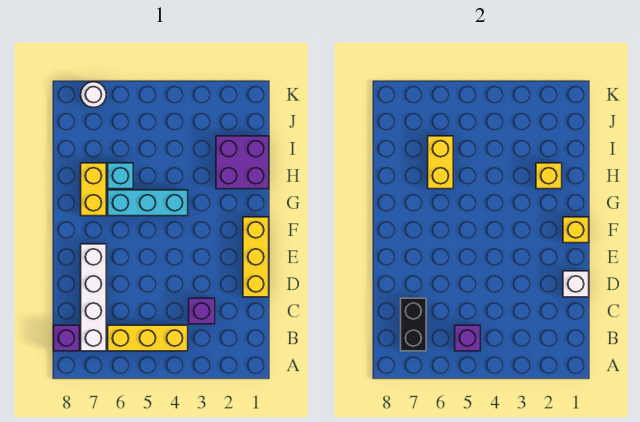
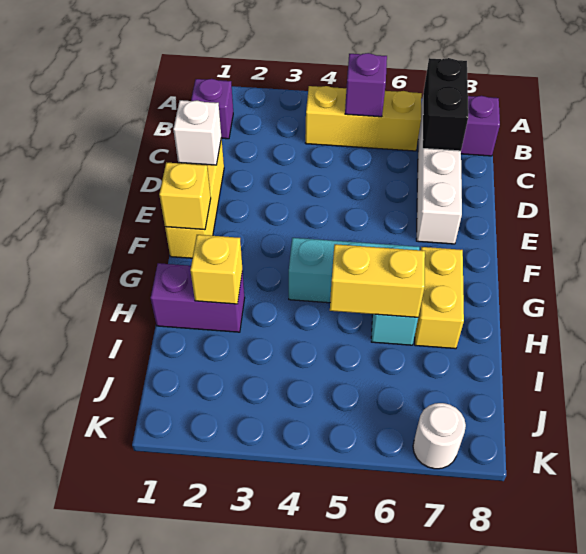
purple brick C3 level 1 -> purple brick B1 level 1
purple brick H1:I2 level 1 -> purple brick H1:H2 level 1
yellow brick H6:I6 level 2 -> yellow brick H5:H6 level 2

